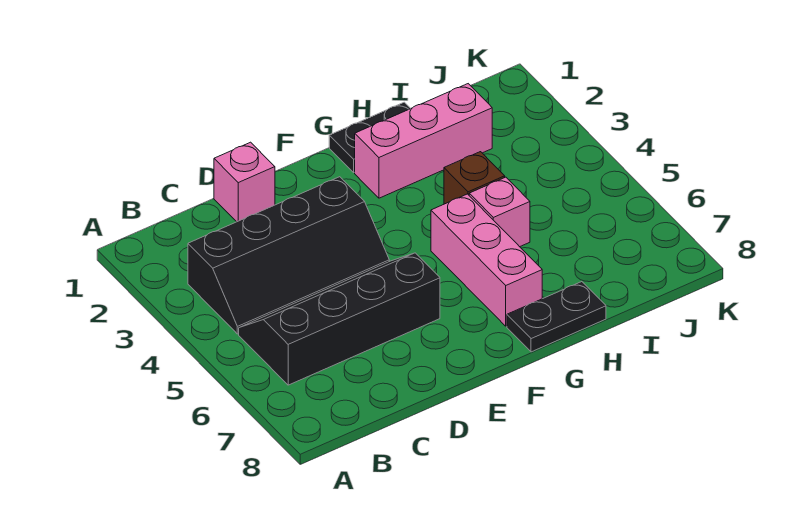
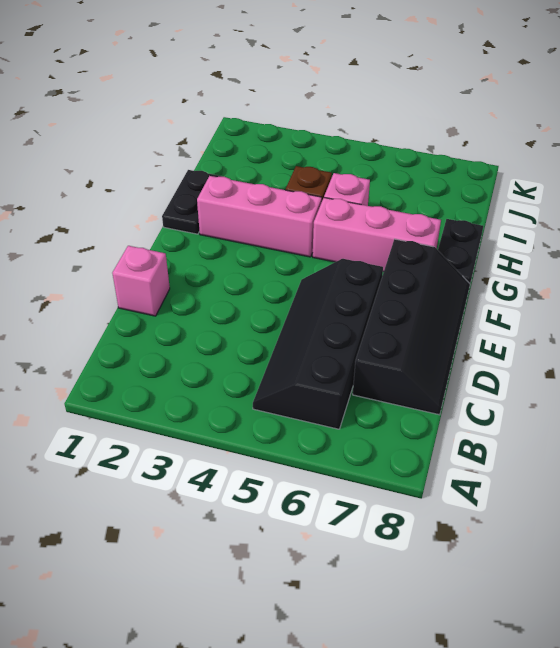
black slope B3:E4 level 1 top 3 -> black slope C7:F8 level 1 top 7
pink brick G2:I2 level 1 -> pink brick G2:G4 level 1

